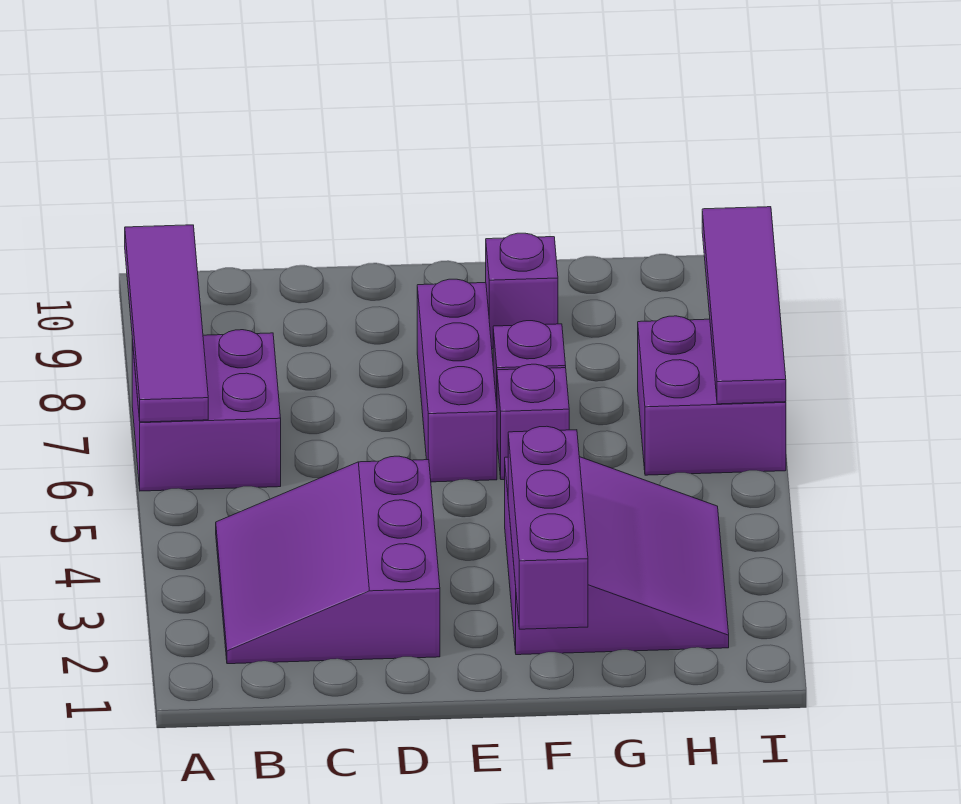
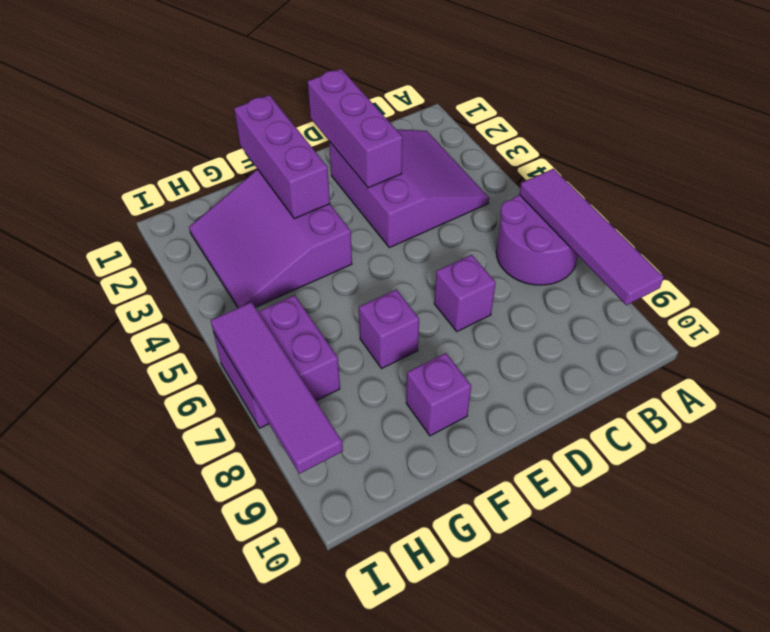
purple brick A6:B7 level 1 -> purple round brick A6:B7 level 1
purple brick E6:E8 level 1 -> purple brick D1:D3 level 2
purple brick F6 level 1 -> purple brick D7 level 1

